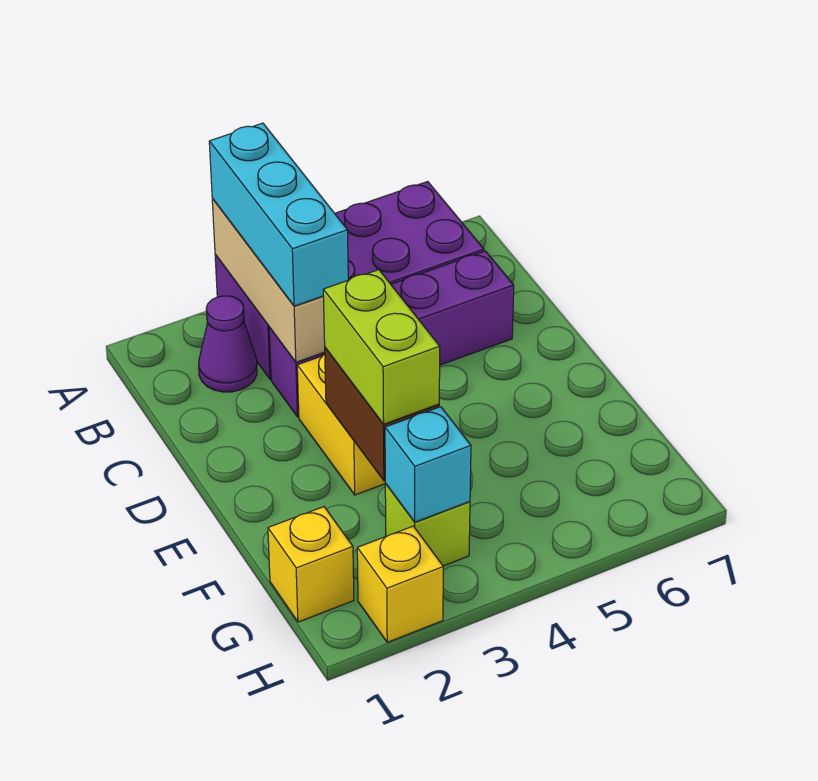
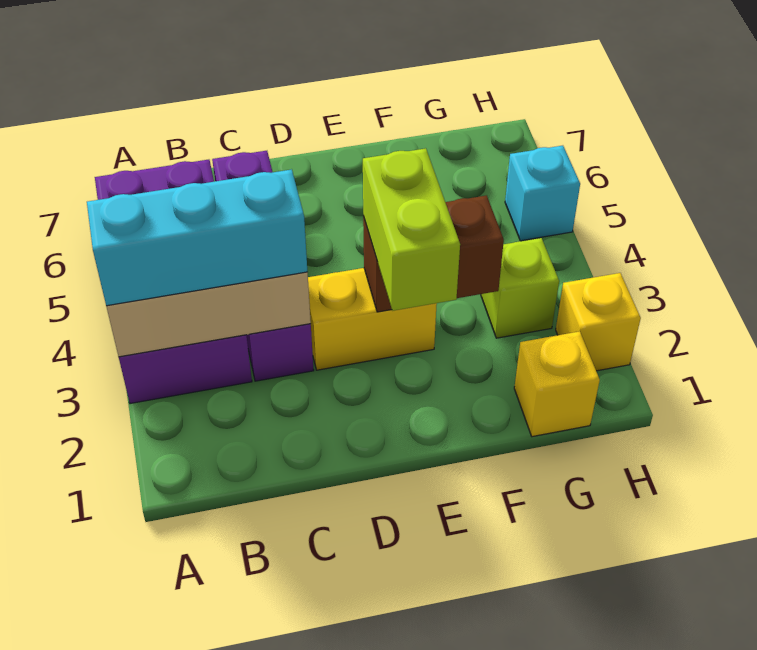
purple cone B2 level 1 -> none
lime brick E3:F3 level 3 -> lime brick E2:E3 level 3
cyan brick G3 level 2 -> cyan brick H5 level 1

